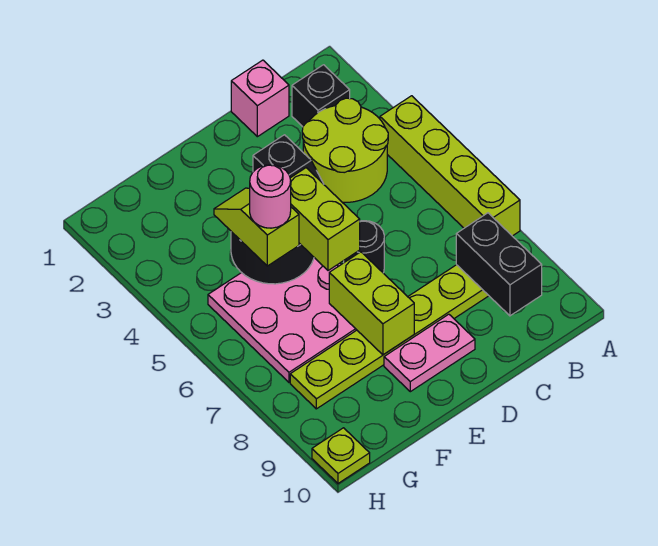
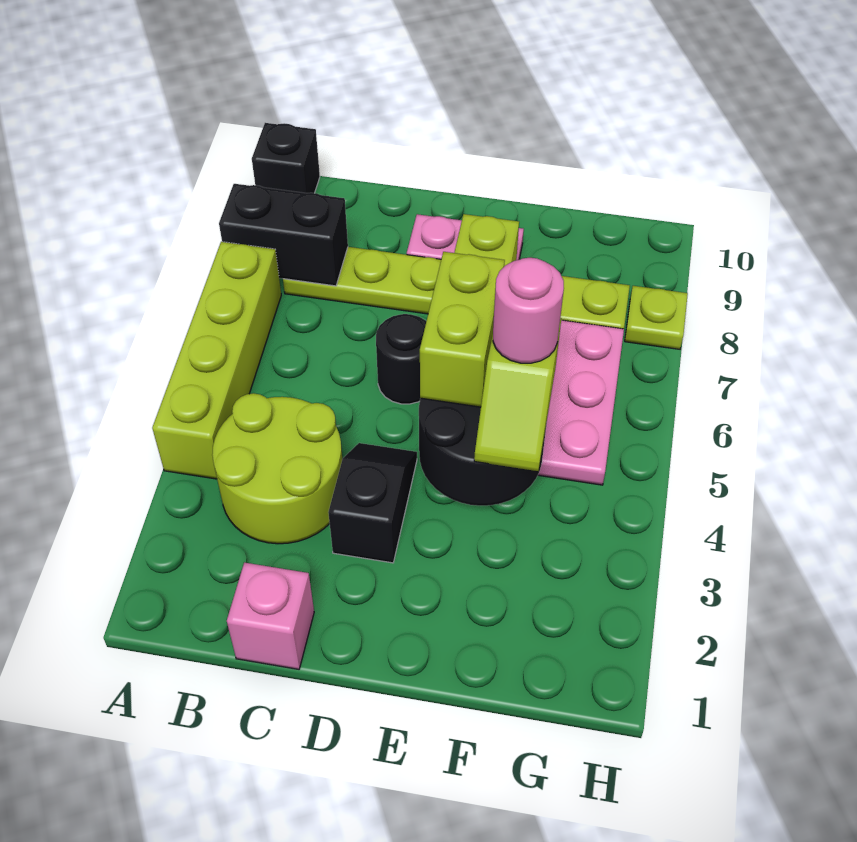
black brick B2 level 1 -> black brick A10 level 1
black brick B8:B9 level 2 -> black brick A8:B8 level 2
lime plate H10 level 1 -> lime plate H8 level 1

